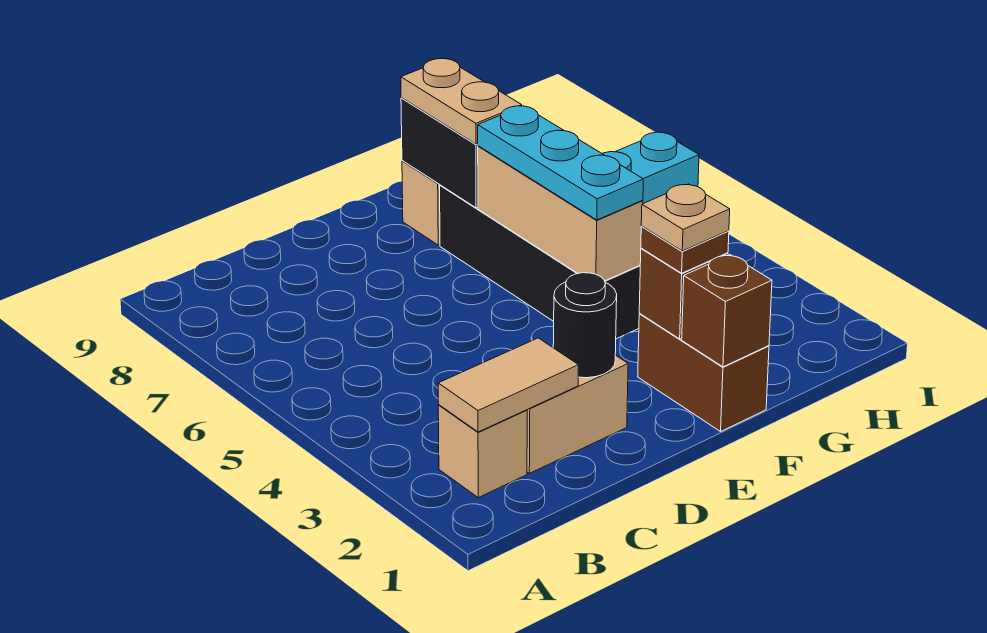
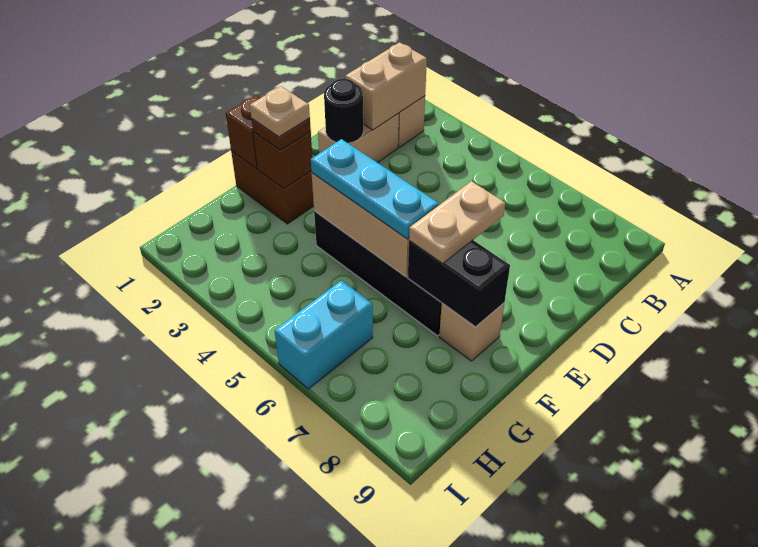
tan tile B2:C2 level 2 -> tan brick B2:C2 level 2
tan plate F7:F8 level 3 -> tan plate E7:F7 level 3

